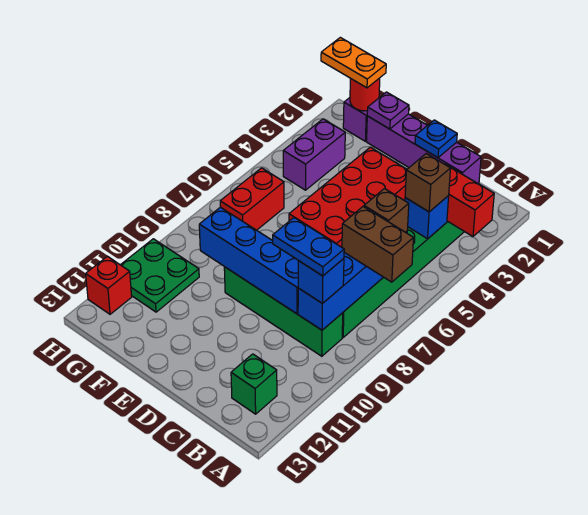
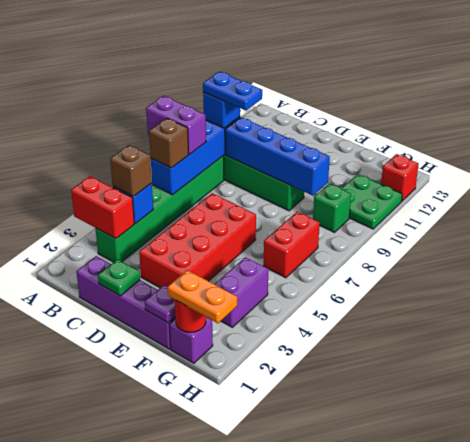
brown brick A7:B7 level 3 -> purple brick A7:B7 level 3
green brick B12 level 1 -> green brick G9 level 1
blue plate D1 level 2 -> green plate D1 level 2

